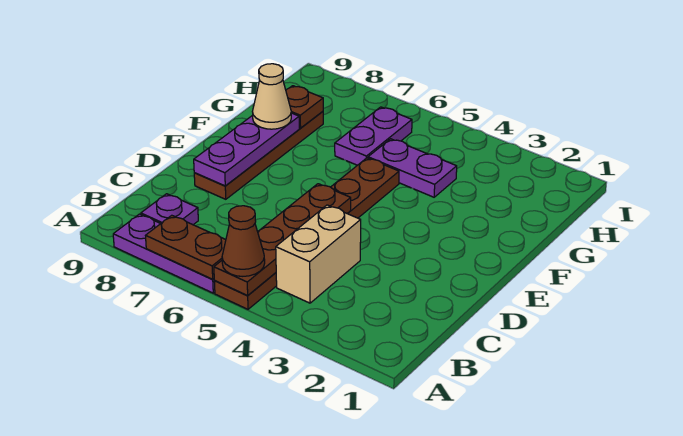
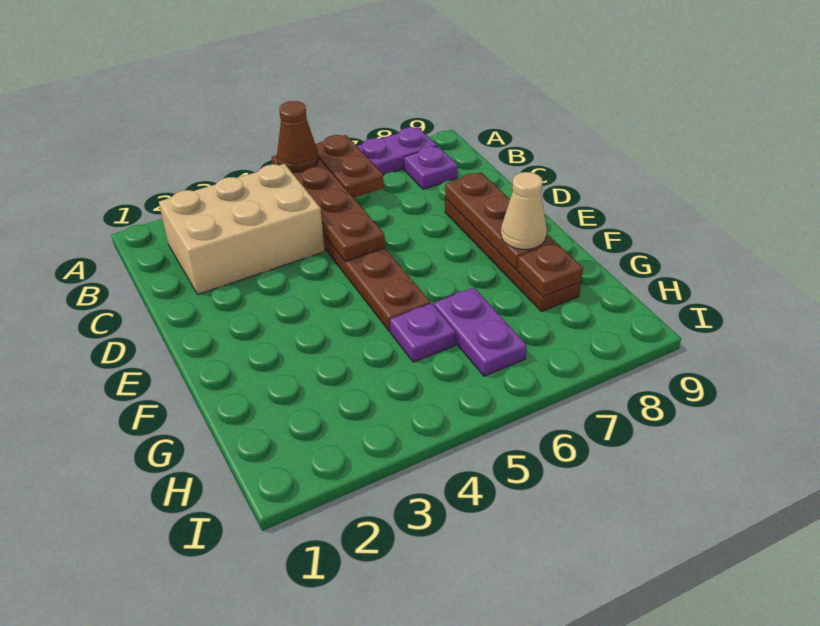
brown plate A6:A7 level 2 -> brown plate A6:B6 level 2
tan brick B4:C4 level 1 -> tan brick B2:C4 level 1
purple plate D8:F8 level 2 -> brown plate D8:F8 level 2
purple plate G4:G5 level 1 -> purple plate G5 level 1

